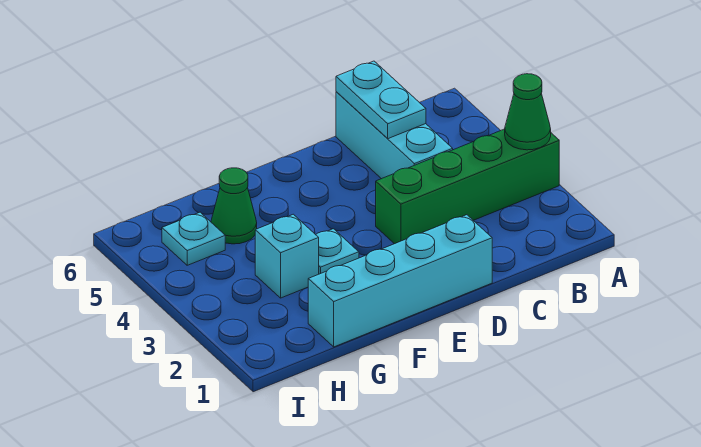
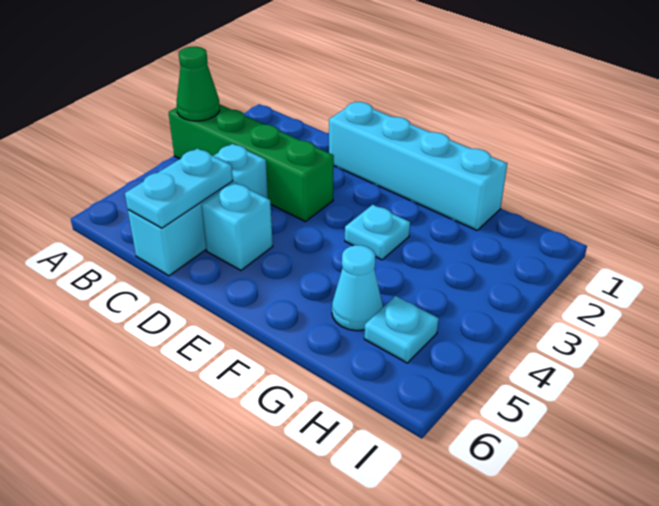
cyan brick G3 level 1 -> cyan brick D5 level 1
green cone G5 level 1 -> cyan cone G5 level 1

